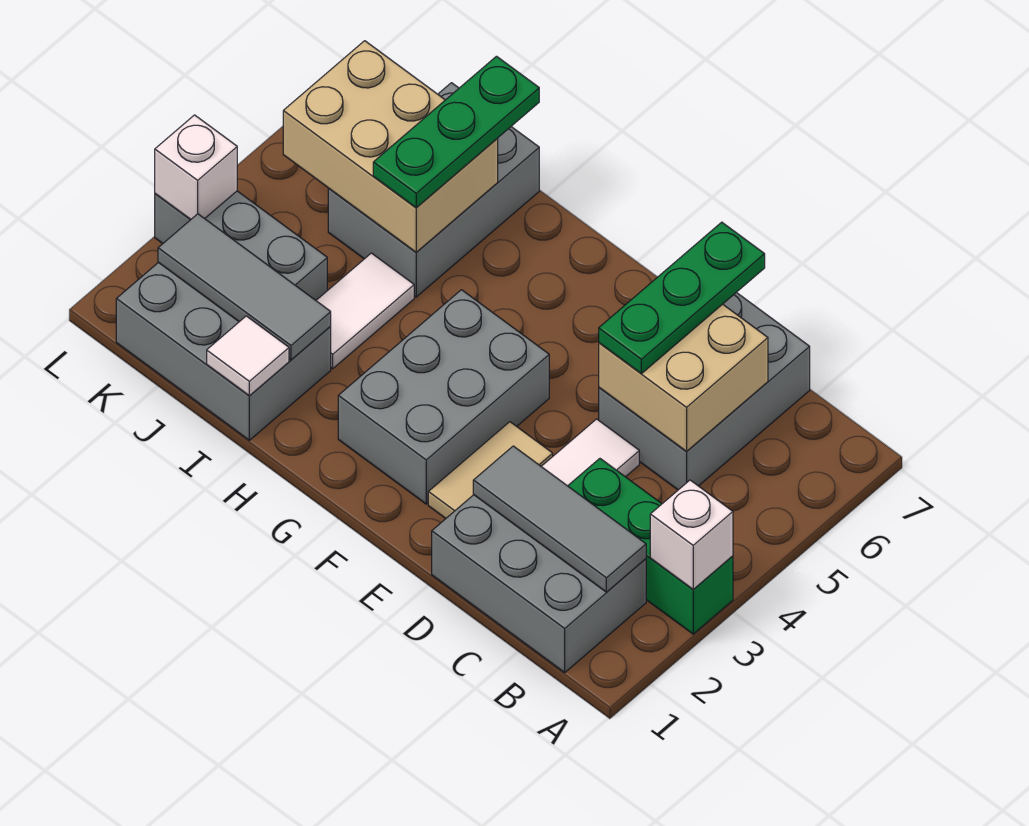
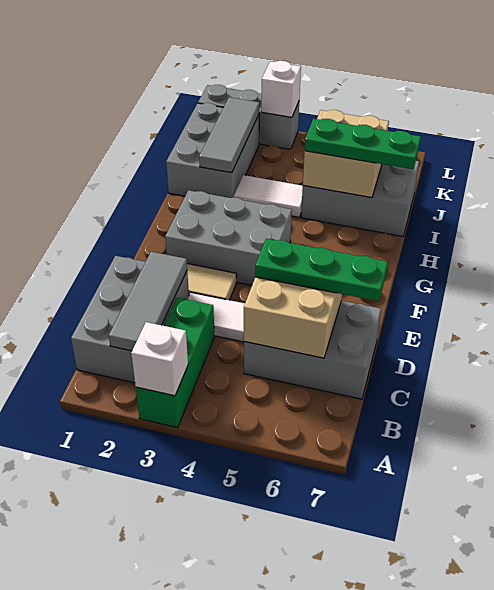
white tile I1 level 2 -> none
tan brick I5:K6 level 2 -> tan brick I5:J6 level 2
grey brick J3:L3 level 1 -> grey brick L1:L3 level 1

